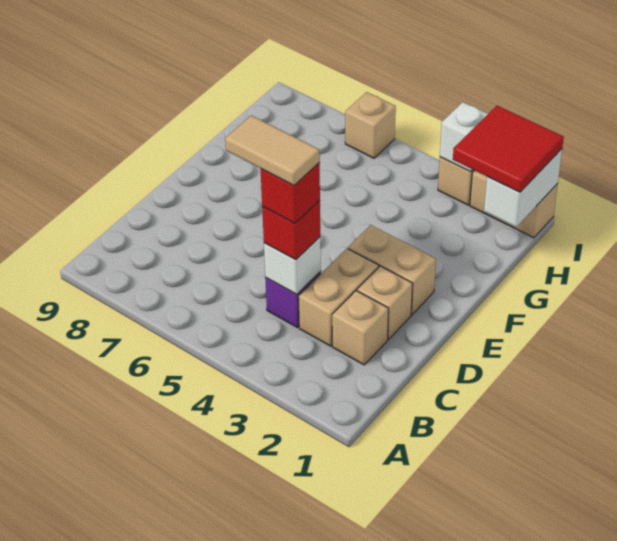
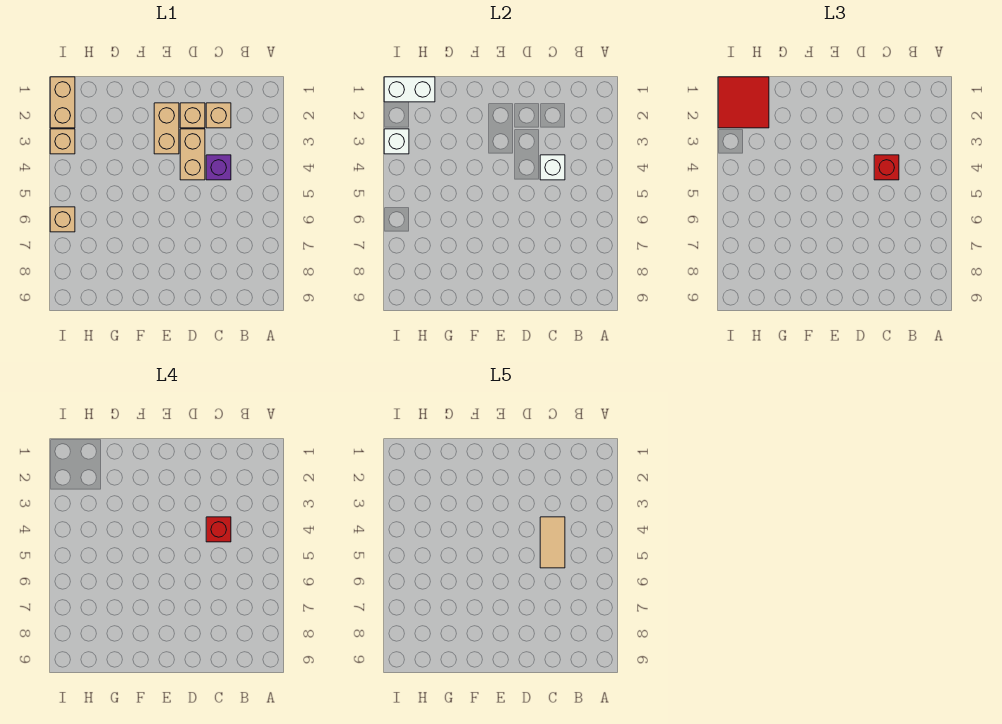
tan brick C3:D3 level 1 -> tan brick D3:D4 level 1

